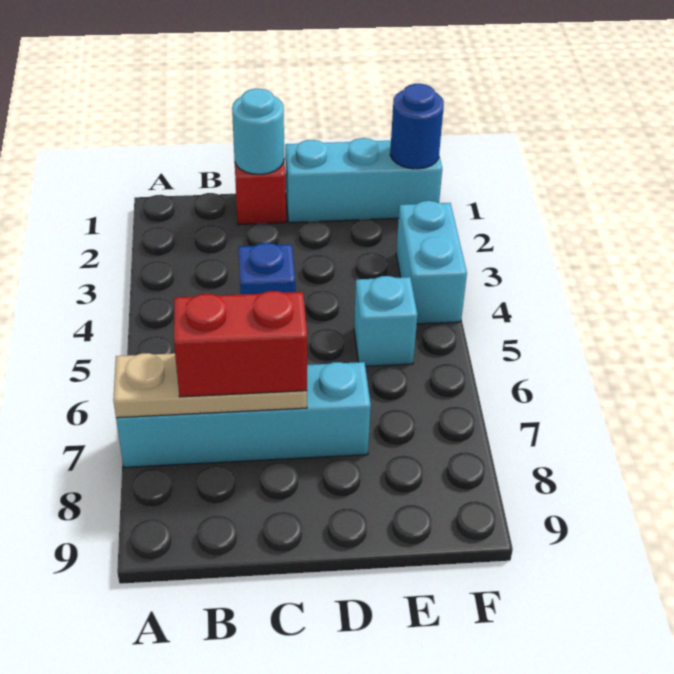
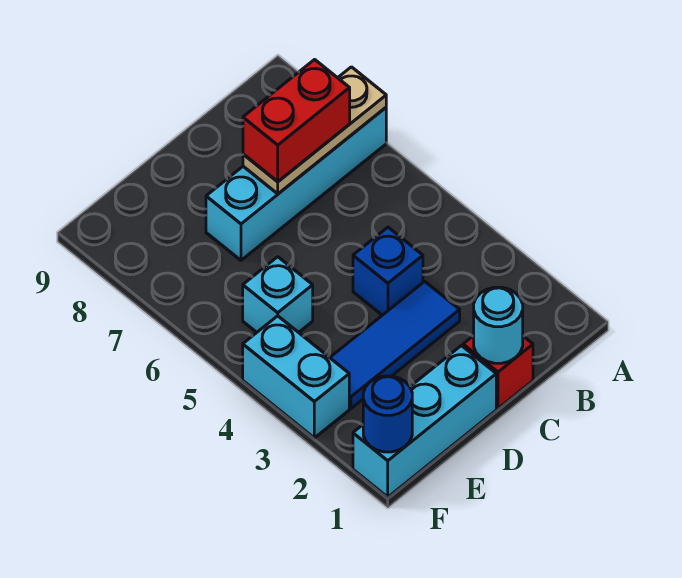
none -> blue tile C3:E3 level 1

